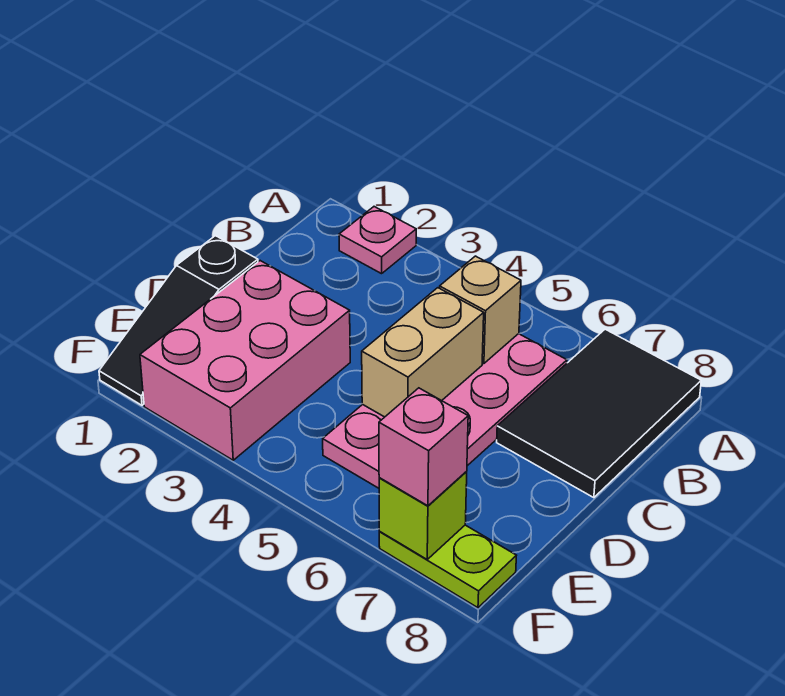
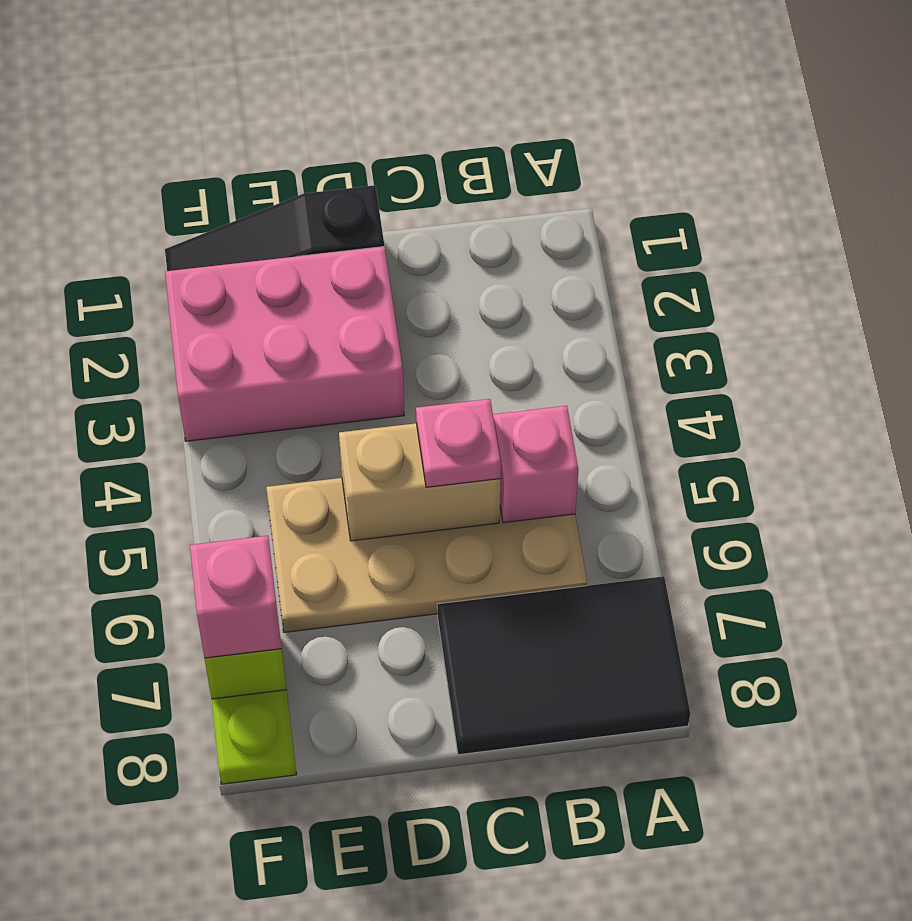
pink plate A2 level 1 -> pink plate C5 level 3
pink plate B5:E6 level 1 -> tan plate B5:E6 level 1
tan brick B5 level 2 -> pink brick B5 level 2

